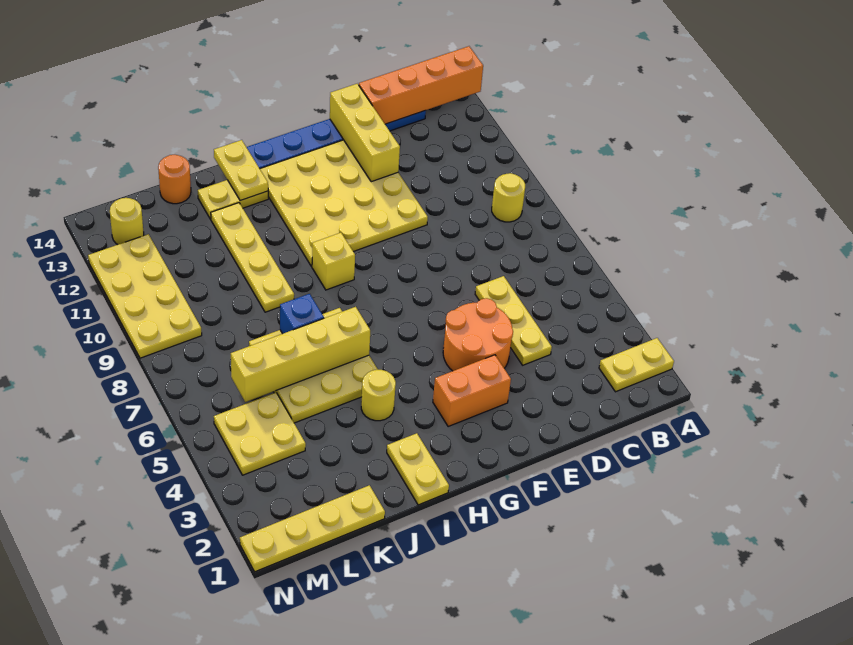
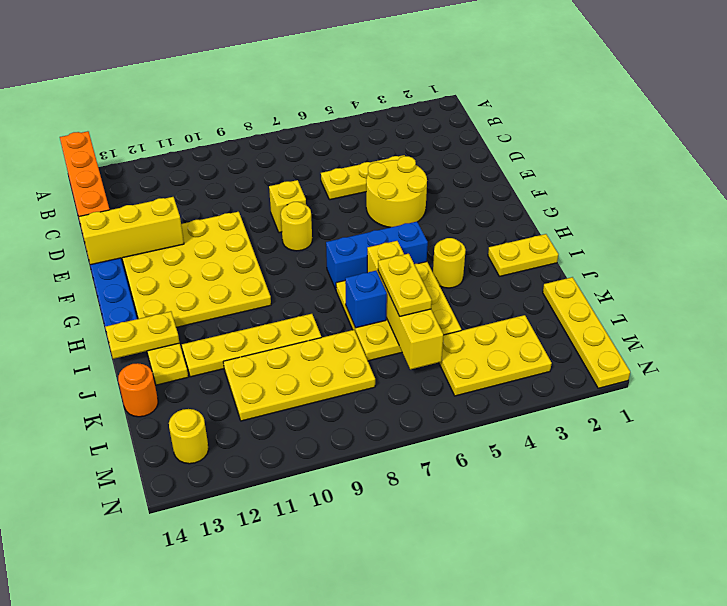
yellow plate A2:B2 level 1 -> yellow plate J6:K6 level 3
yellow round brick B9 level 1 -> yellow round brick F8 level 1
orange round brick E4:F5 level 1 -> yellow round brick E4:F5 level 1
orange brick F3:G3 level 1 -> none
none -> blue brick H5:H7 level 1
yellow brick H9 level 1 -> yellow brick E8 level 1
yellow plate L4:M5 level 1 -> yellow plate L3:M5 level 1
yellow plate M9:N12 level 1 -> yellow plate K8:L11 level 1

